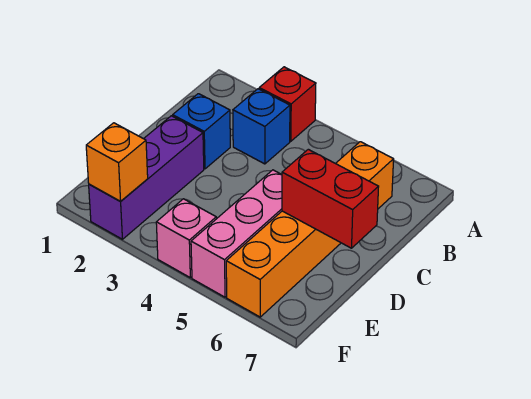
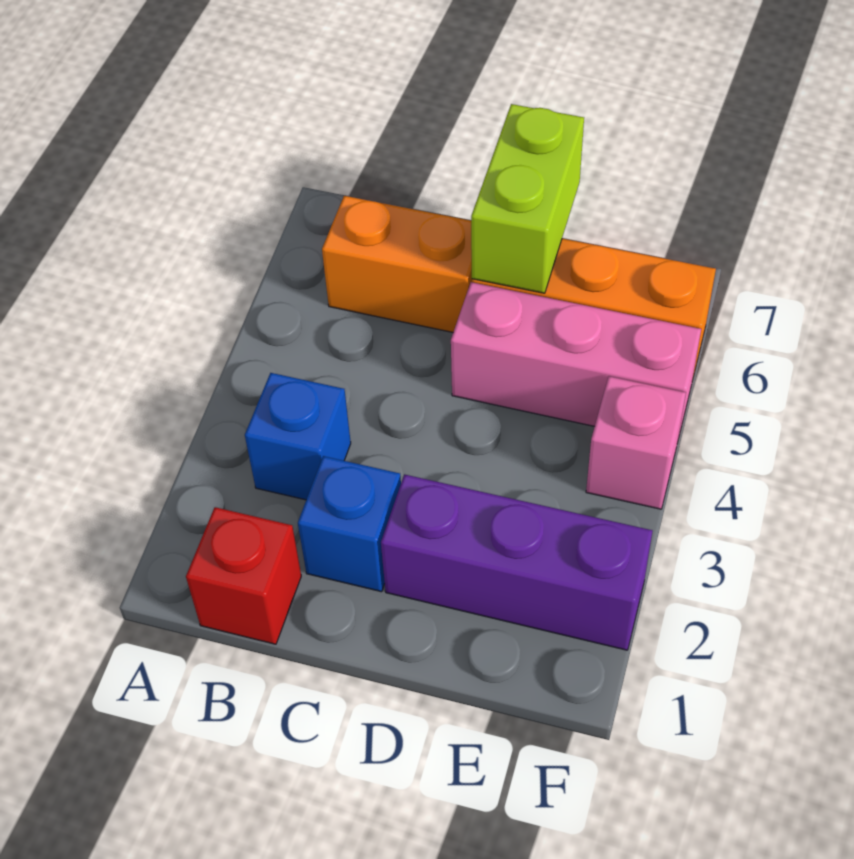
red brick A3 level 1 -> red brick B1 level 1
red brick D6:D7 level 2 -> lime brick D6:D7 level 2
orange brick F2 level 2 -> none

